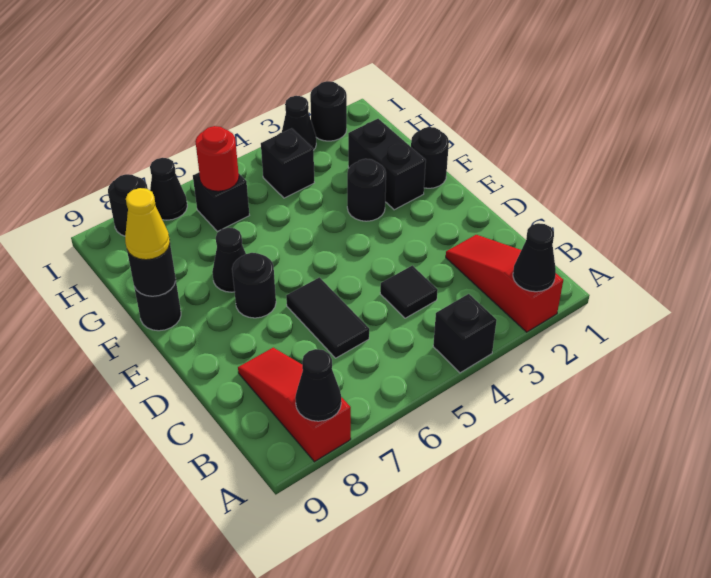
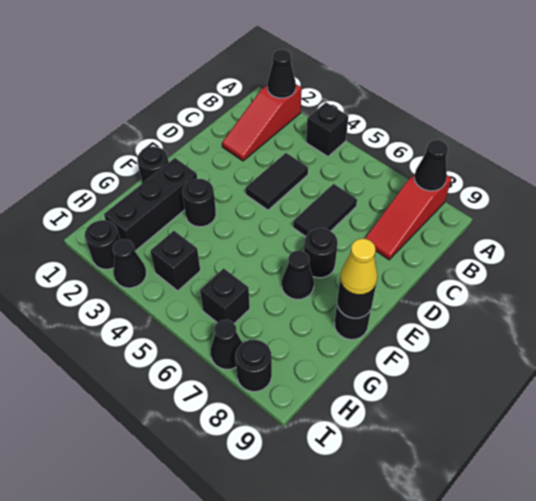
black tile C4 level 1 -> black tile C4:D4 level 1
black brick F2:G2 level 1 -> black brick F2:H2 level 1
red round brick H6 level 2 -> none

